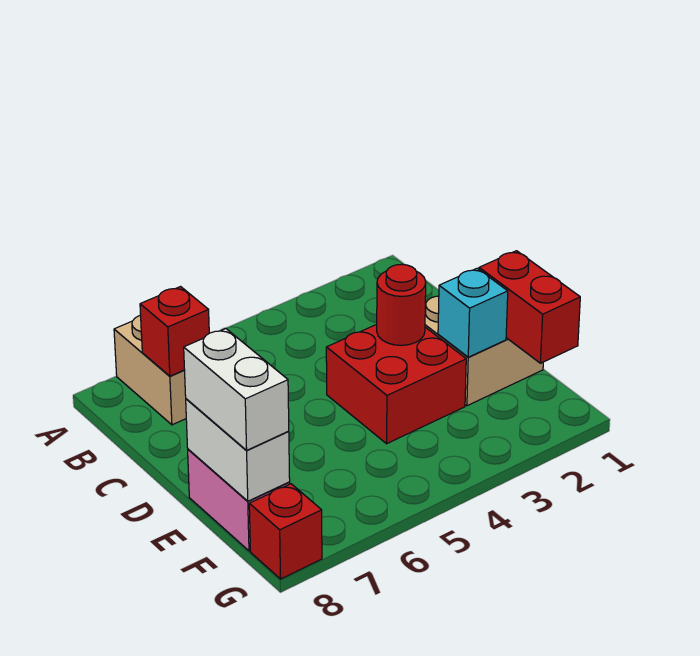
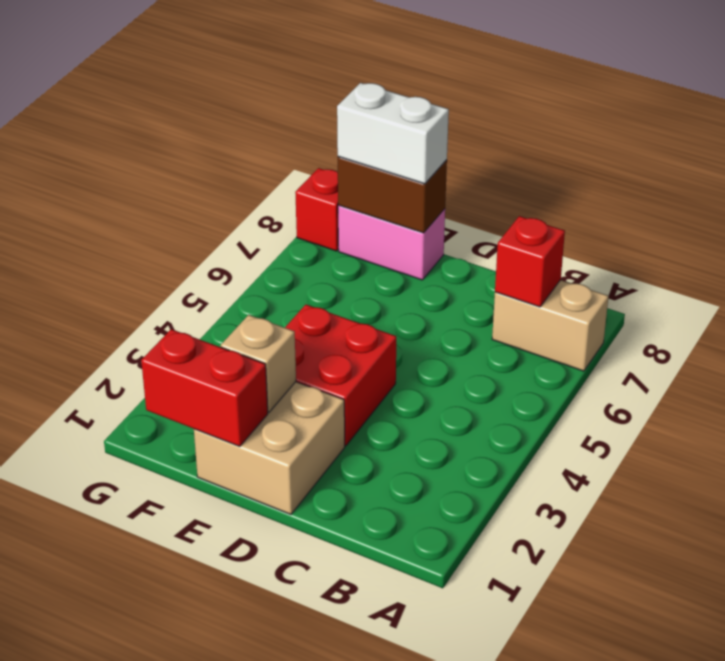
red round brick D3 level 2 -> none
cyan brick E2 level 2 -> tan brick E2 level 2
white brick E8:F8 level 2 -> brown brick E8:F8 level 2

